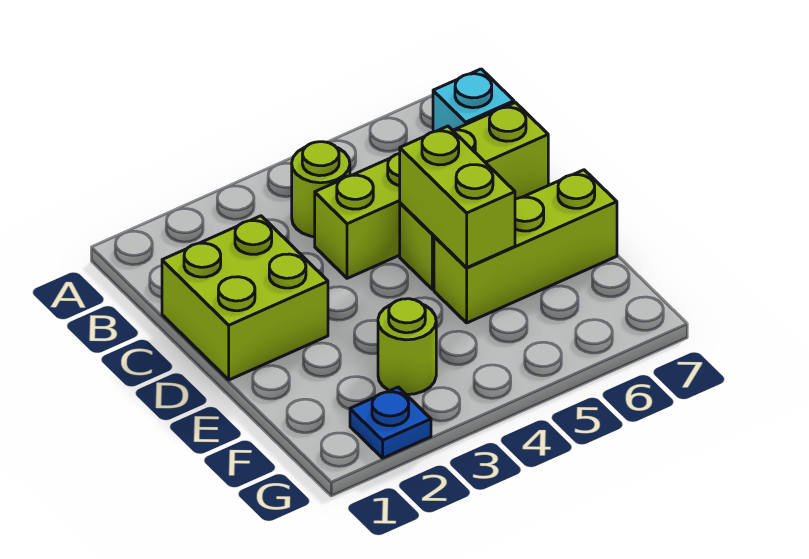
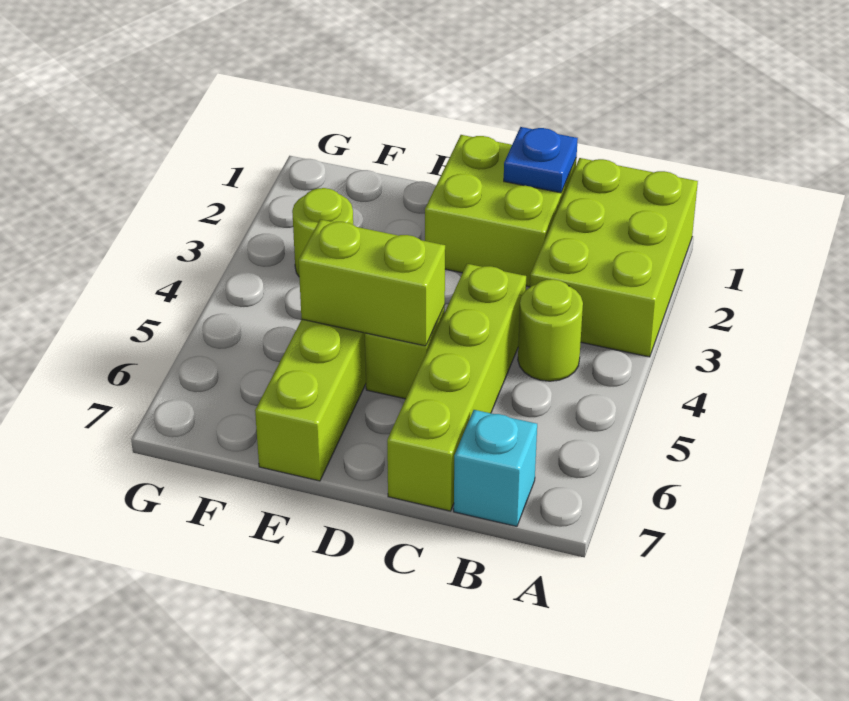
none -> lime brick A1:B3 level 1
blue plate G2 level 1 -> blue plate C1 level 2

